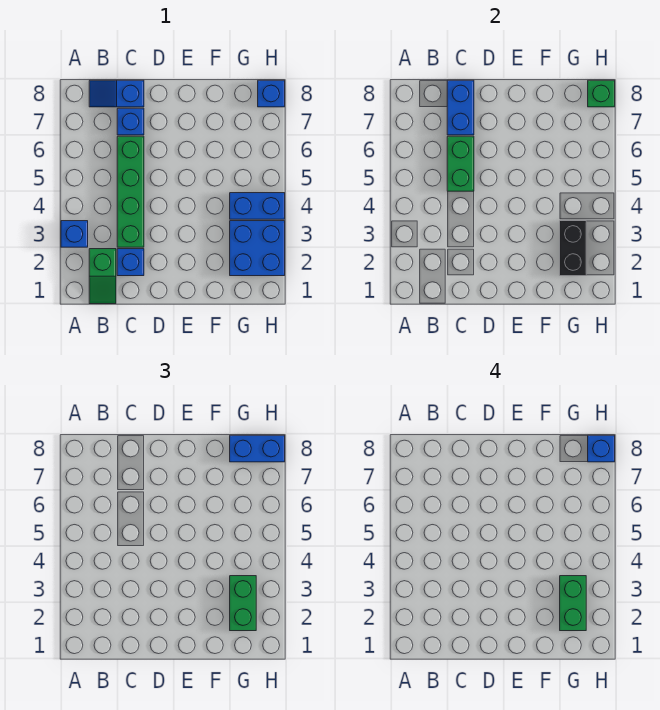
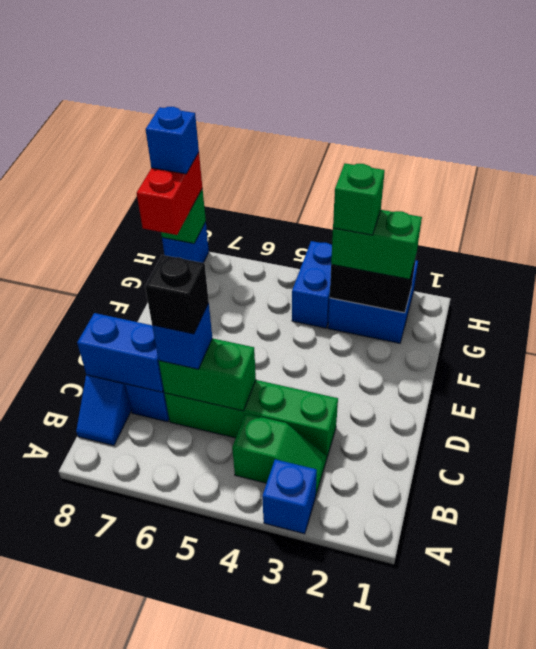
green slope B1:B2 level 1 top 2 -> green slope B3:B4 level 1 top 4
blue brick C2 level 1 -> blue brick C6 level 3
none -> black brick C6 level 4
green brick G2:G3 level 4 -> green brick G3 level 4
blue brick G8:H8 level 3 -> red brick G8:H8 level 3

